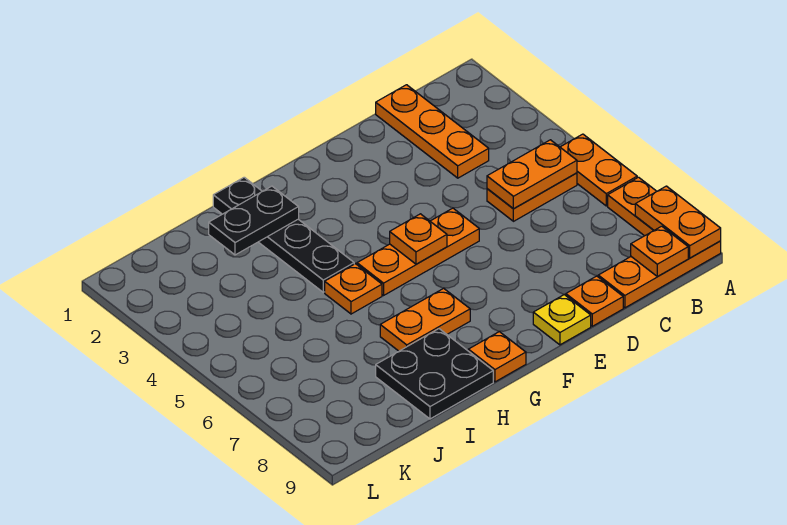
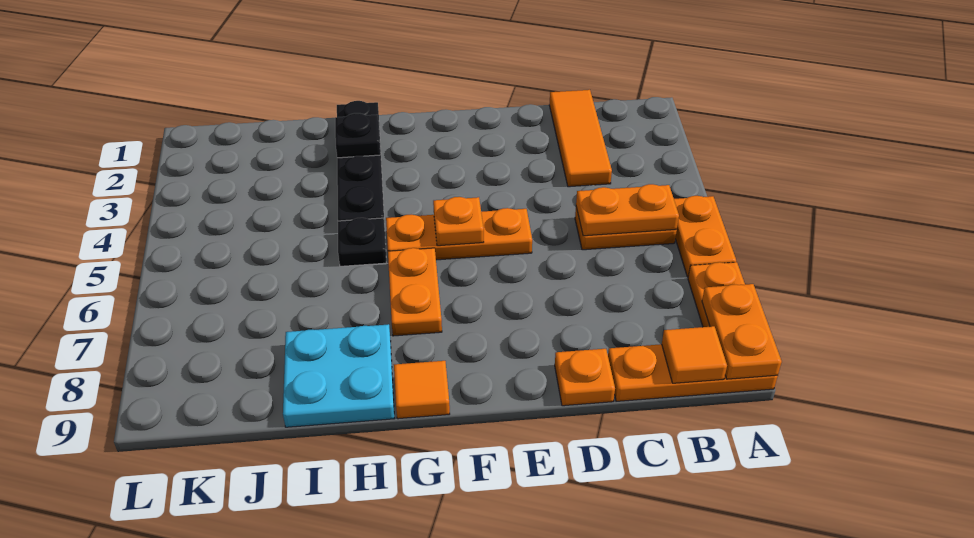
orange plate B9 level 2 -> orange tile B9 level 2
orange plate C1:C3 level 1 -> orange tile C1:C3 level 1
yellow plate E9 level 1 -> none
orange plate G7:H7 level 1 -> orange plate G6:G7 level 1
orange plate G9 level 1 -> orange tile G9 level 1
black plate H2:I2 level 2 -> black plate H2 level 2
orange plate H5 level 1 -> black plate H5 level 1
black plate H8:I9 level 1 -> cyan plate H8:I9 level 1

